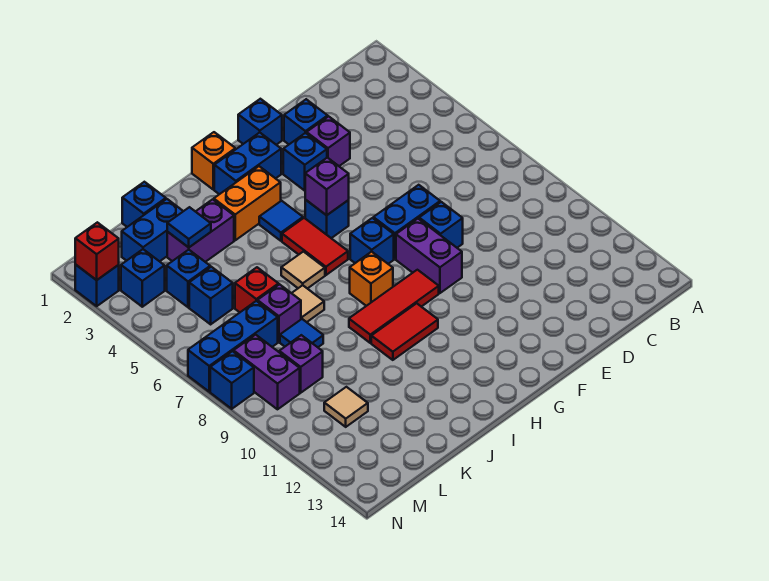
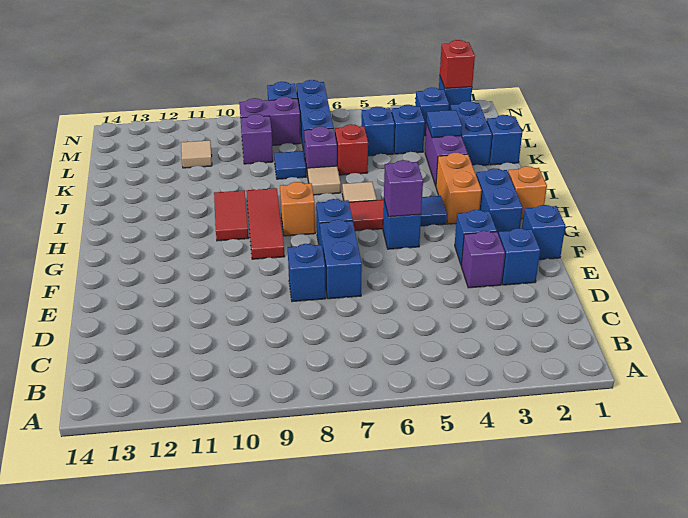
purple brick F8:F9 level 1 -> none

